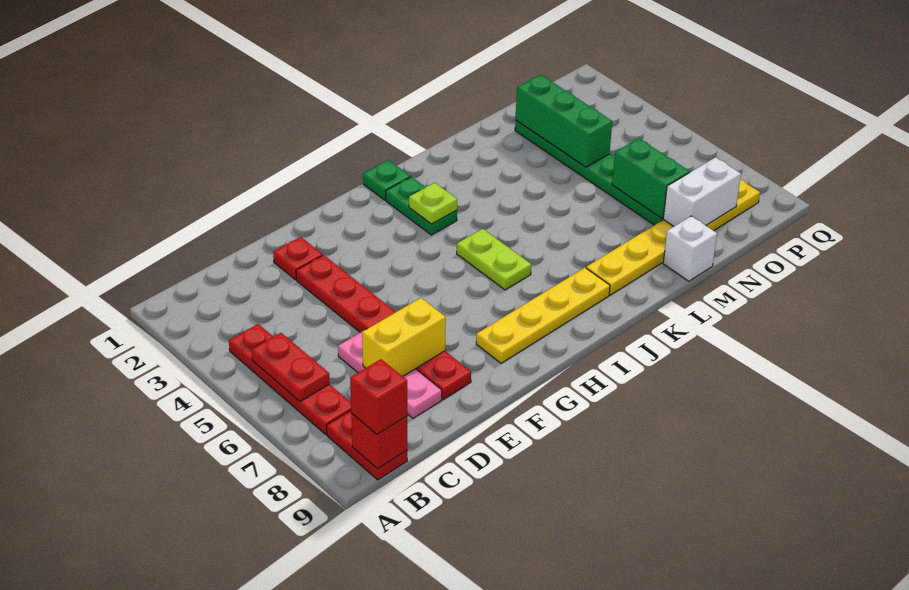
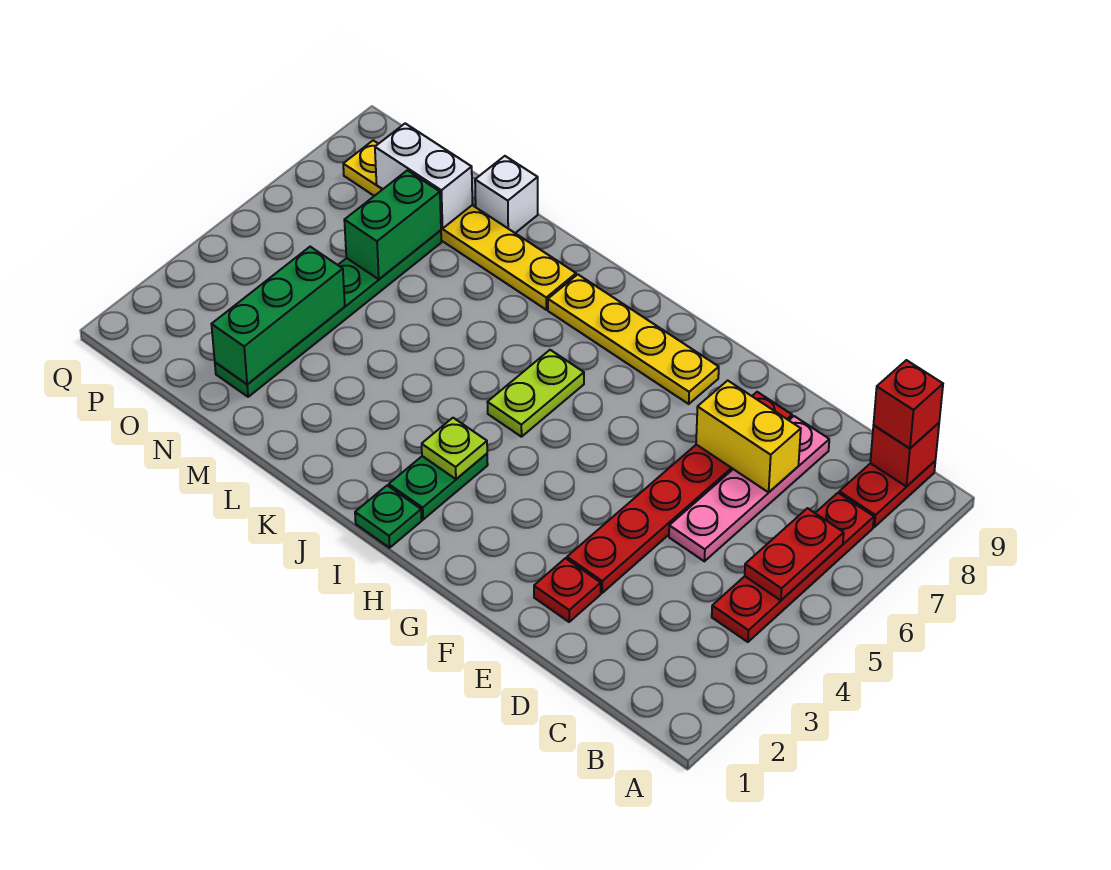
pink plate D6:D8 level 1 -> pink plate D5:D8 level 1

